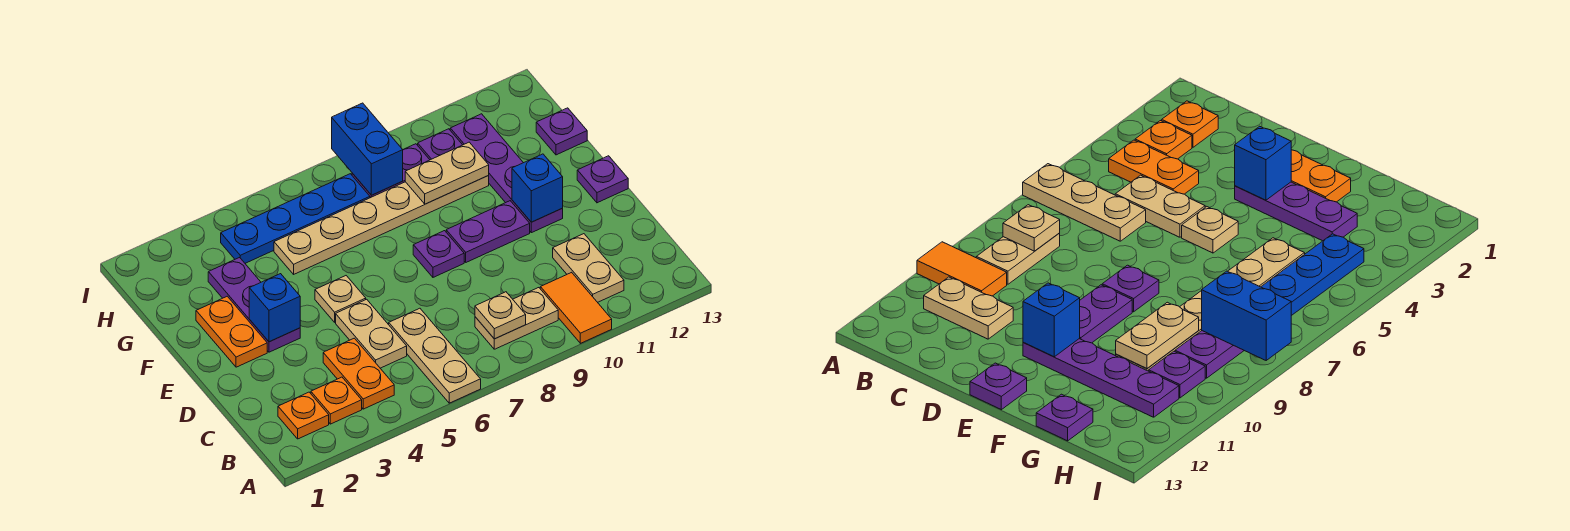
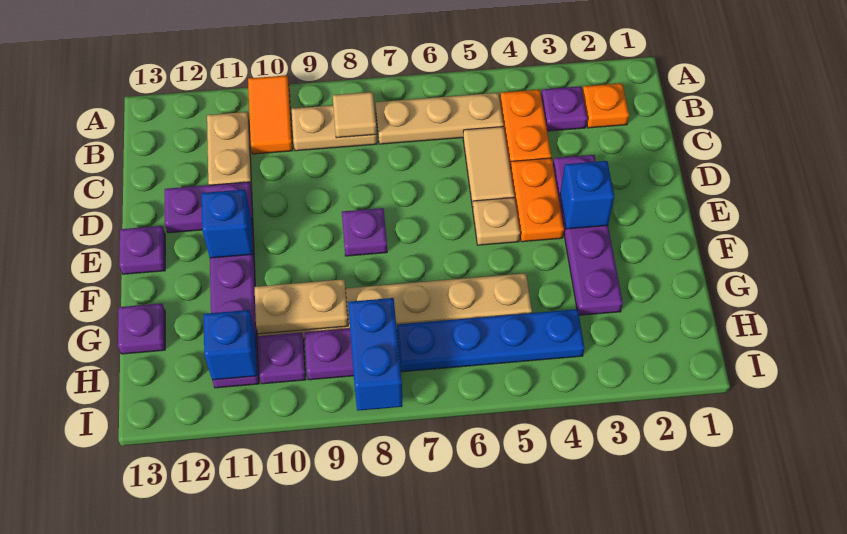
tan plate A6:C6 level 1 -> tan plate B5:B7 level 1
orange plate B3 level 1 -> purple plate B3 level 1
tan plate B8 level 2 -> tan tile B8 level 2
tan plate C5:D5 level 1 -> tan tile C5:D5 level 1
orange plate E2:F2 level 1 -> orange plate D4:E4 level 1
purple plate E3:G3 level 1 -> purple plate D3:G3 level 1
purple plate E9:E10 level 1 -> purple plate D11:D12 level 1
none -> blue brick H11 level 2

